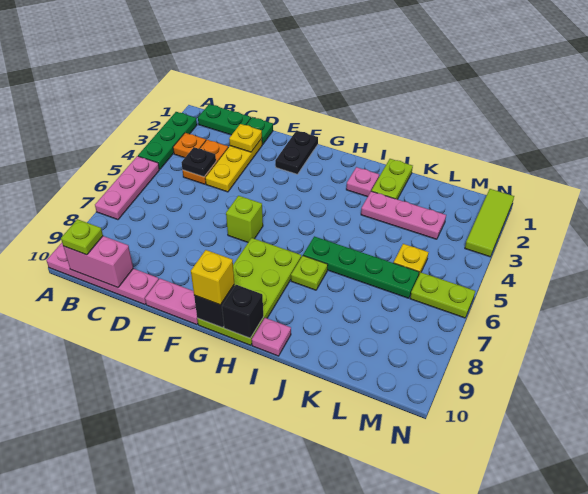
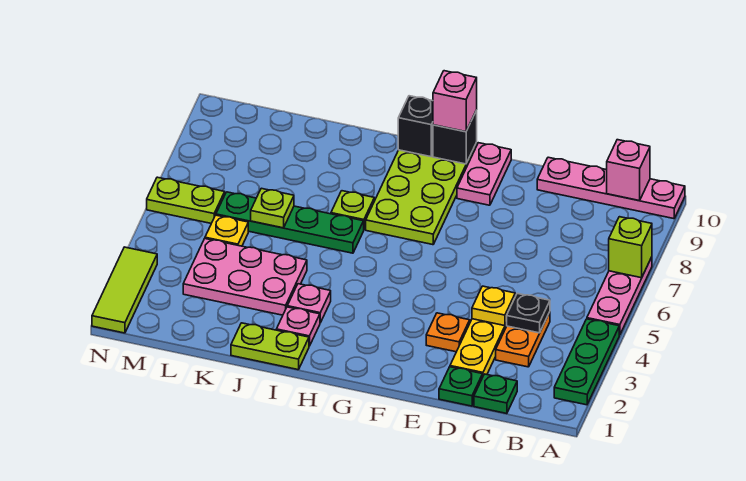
green plate B1:C1 level 1 -> green plate C1 level 1
orange plate B3 level 1 -> orange plate E3 level 1
pink brick B10:C10 level 2 -> pink brick B10 level 2
lime plate B10 level 3 -> lime plate K6 level 2
yellow plate D2 level 2 -> yellow plate D4 level 2
pink plate E10:F10 level 1 -> pink plate F9:F10 level 1
black plate F1:F2 level 1 -> none
lime brick F6 level 1 -> lime brick A7 level 2
yellow brick G10 level 3 -> pink brick G10 level 3
pink plate I10 level 1 -> pink plate I3 level 1
lime plate J1:J2 level 1 -> lime plate I1:J1 level 1
pink plate J3:L3 level 1 -> pink plate J3:L4 level 1

